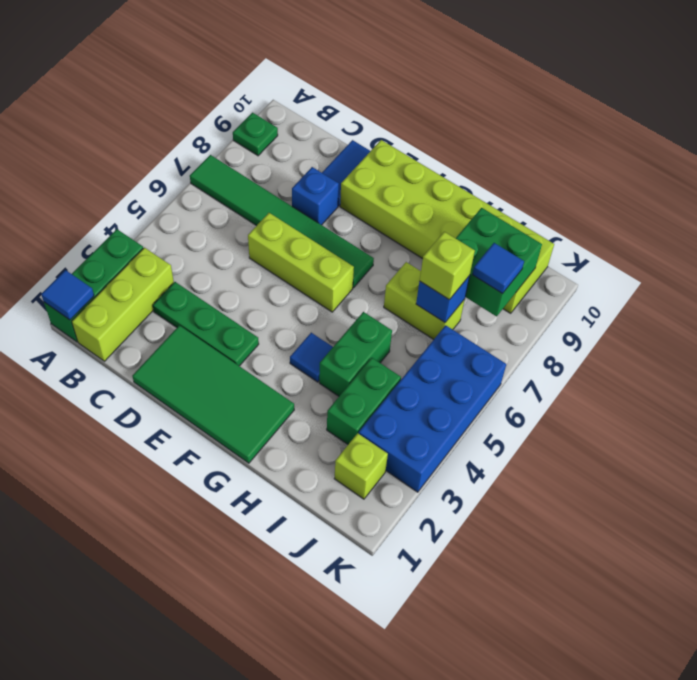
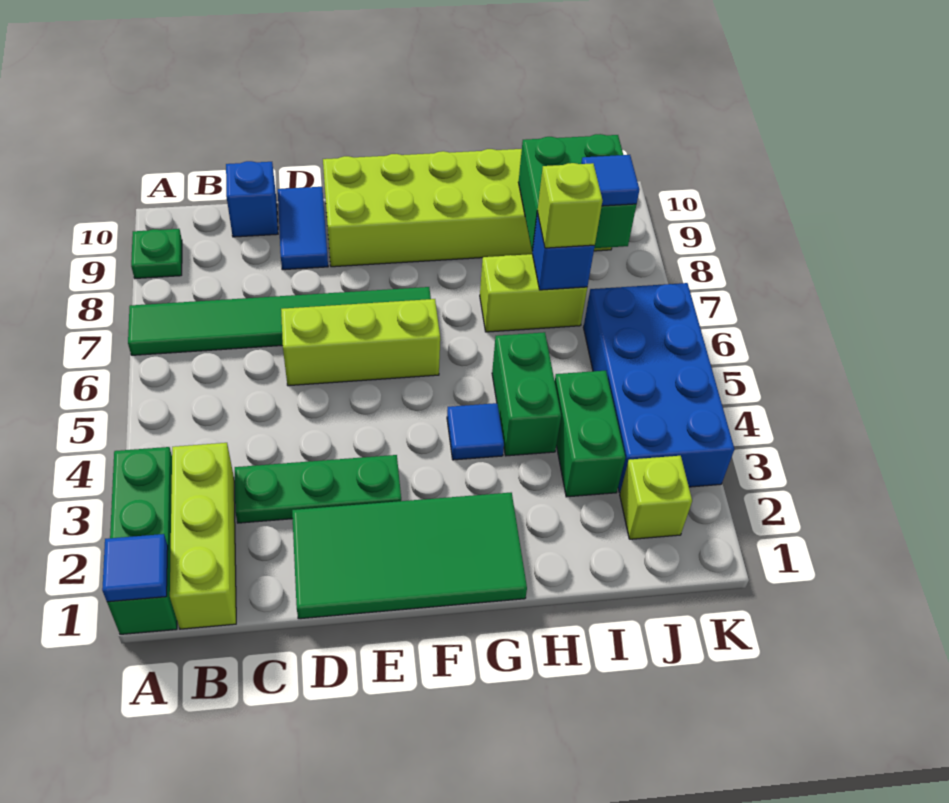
blue brick D8 level 1 -> blue brick C10 level 1

